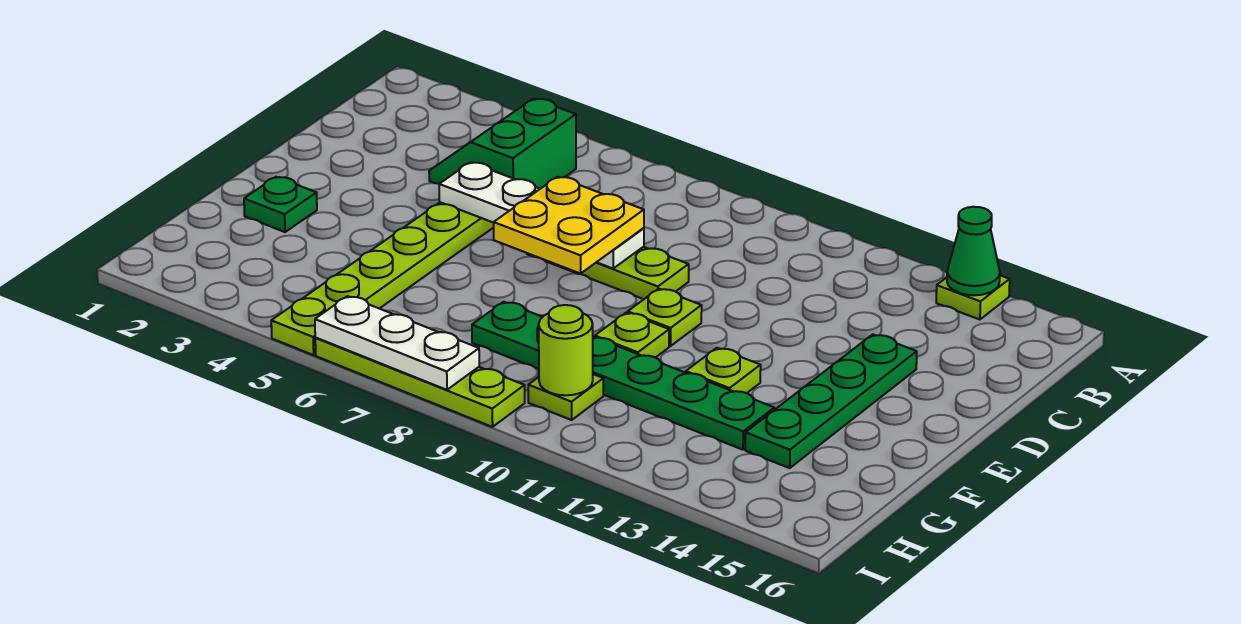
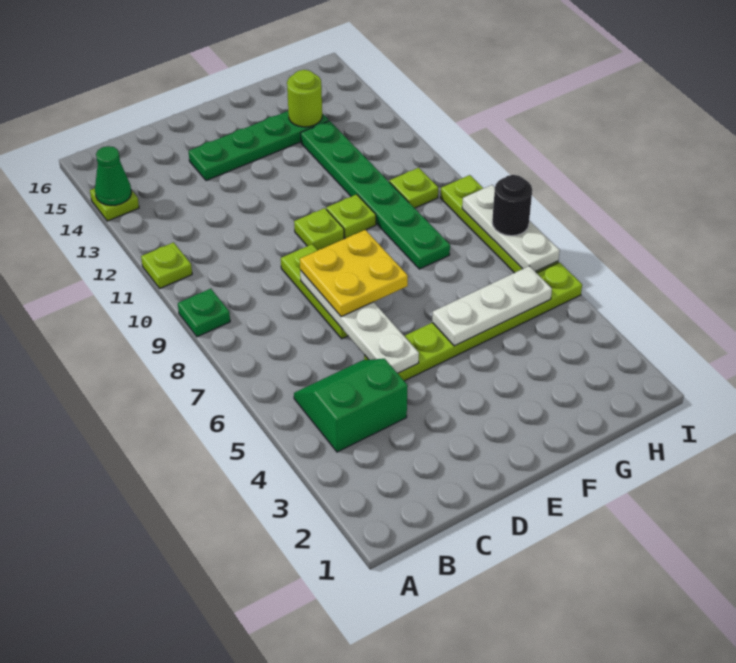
green slope B4:C5 level 1 top 5 -> green slope B4:C5 level 1 top 4
green plate F2 level 1 -> green plate A9 level 1
none -> white plate F5:H5 level 2
lime plate F12 level 1 -> lime plate A11 level 1
lime round brick H10 level 2 -> lime round brick G14 level 2
none -> black round brick I7 level 3

